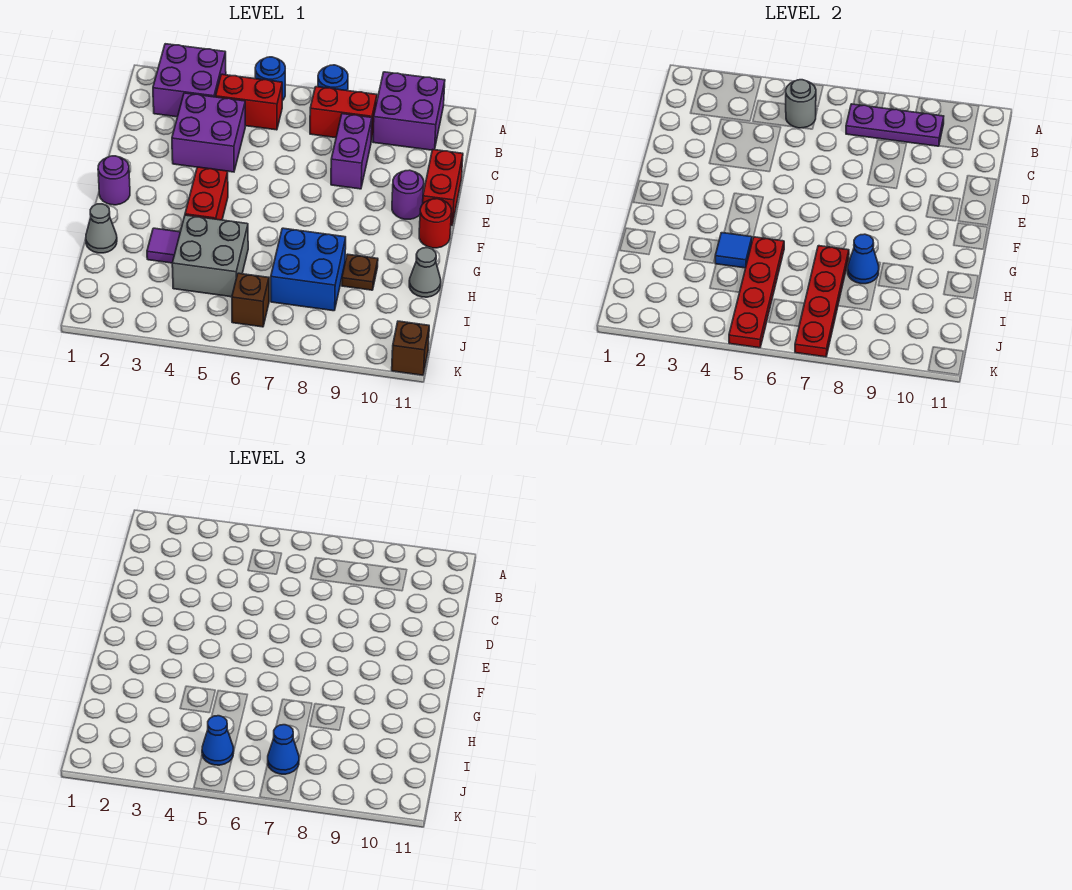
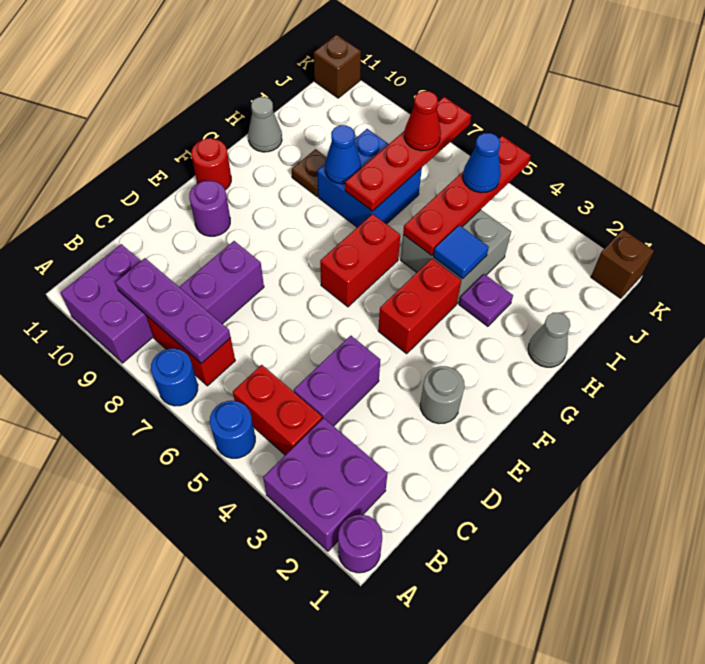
grey round brick B5 level 2 -> grey round brick E2 level 1
purple brick C3:D4 level 1 -> purple brick C4:D4 level 1
red brick D11:E11 level 1 -> red brick F6:G6 level 1
purple round brick F1 level 1 -> purple round brick A1 level 1
purple tile H3 level 1 -> purple plate H3 level 1
brown brick J6 level 1 -> brown brick K1 level 1
blue cone J7 level 3 -> red cone J7 level 3

